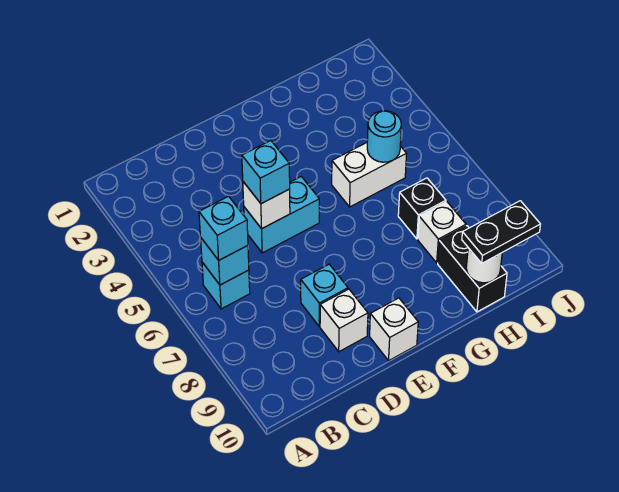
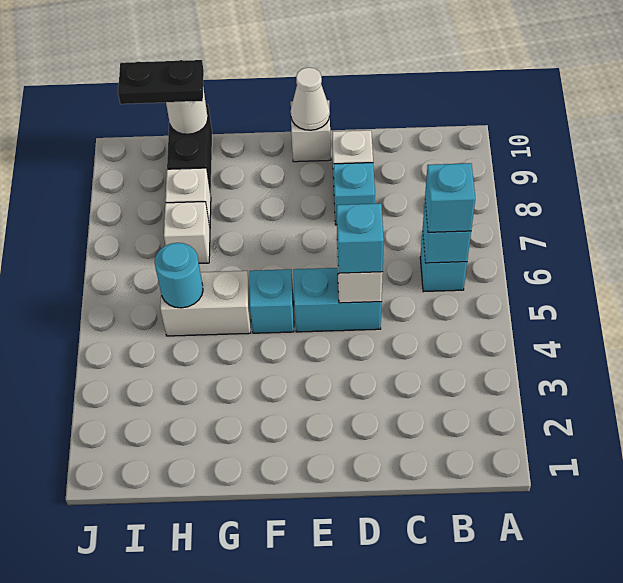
none -> white cone E10 level 2
none -> cyan brick F5 level 1
black brick H7 level 1 -> white brick H7 level 1

